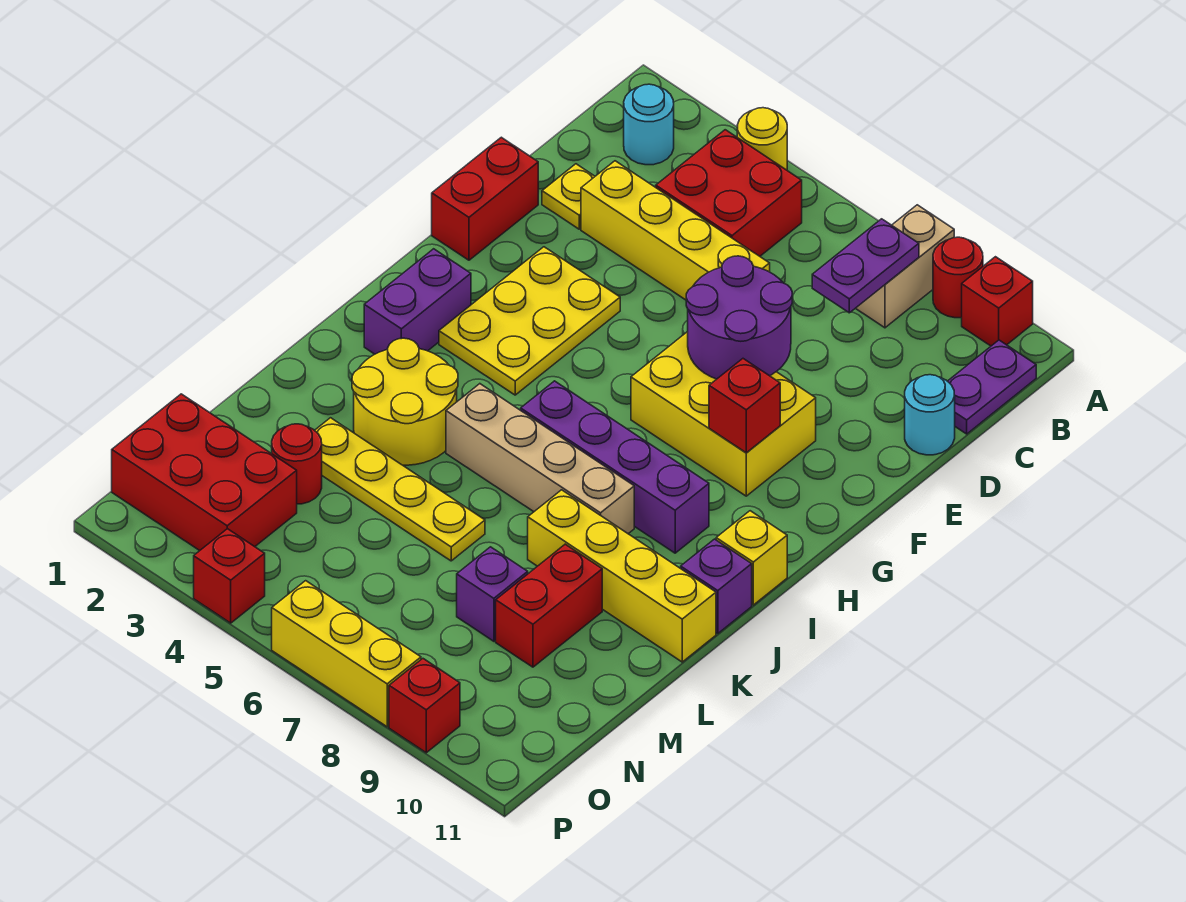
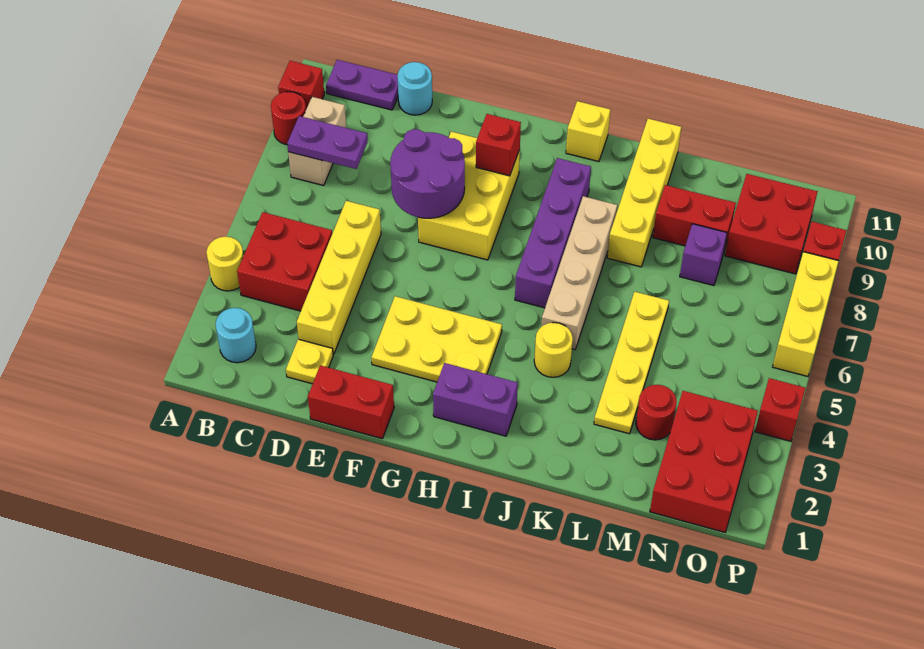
tan brick A8:B8 level 1 -> tan brick B8:B9 level 1
yellow round brick J3:K4 level 1 -> yellow round brick J4 level 1
purple brick J11 level 1 -> none
none -> red brick N9:O10 level 1

